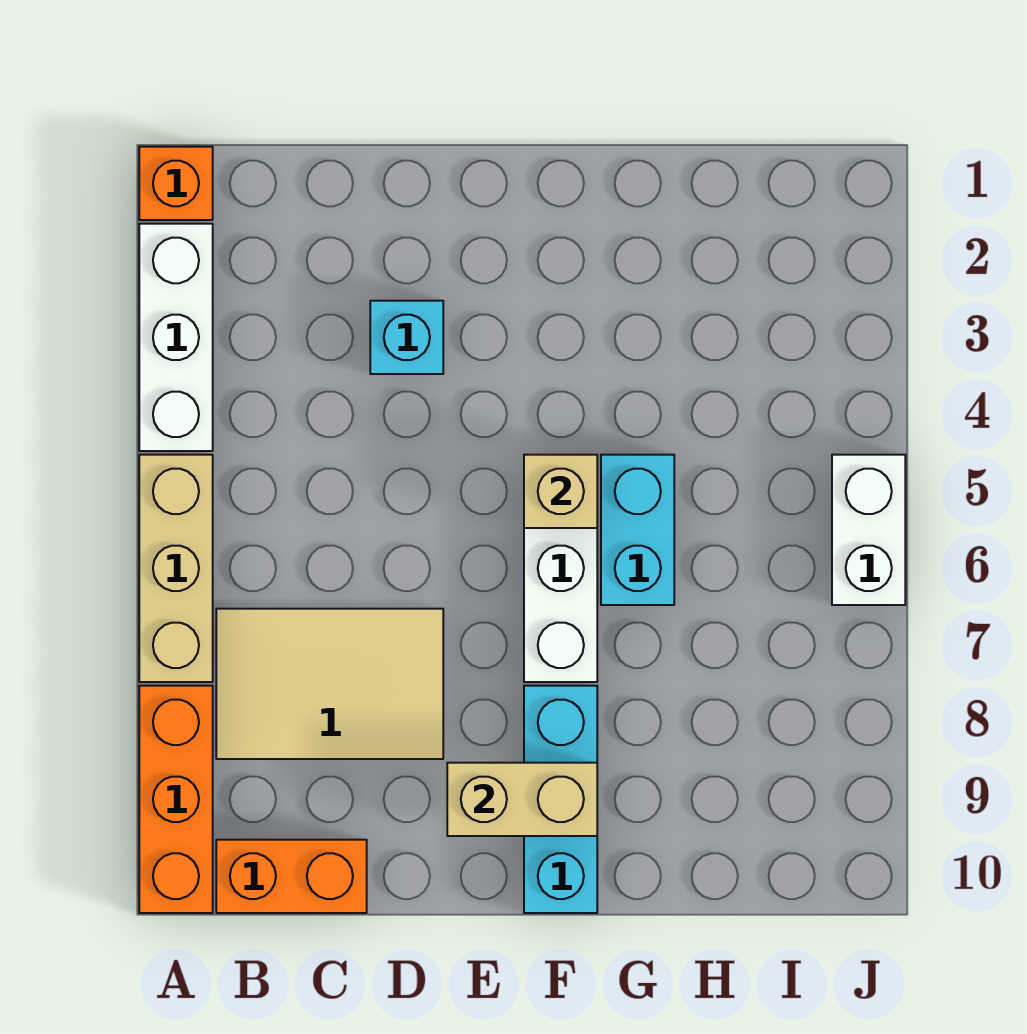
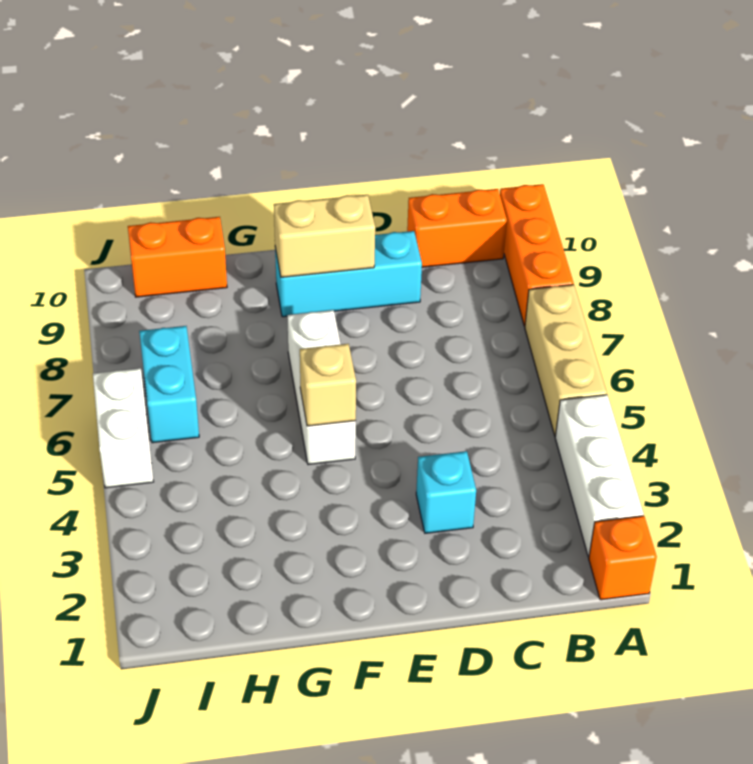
tan tile B7:D8 level 1 -> none
cyan brick F8:F10 level 1 -> cyan brick D9:F9 level 1
cyan brick G5:G6 level 1 -> cyan brick I6:I7 level 1
none -> orange brick H10:I10 level 1

